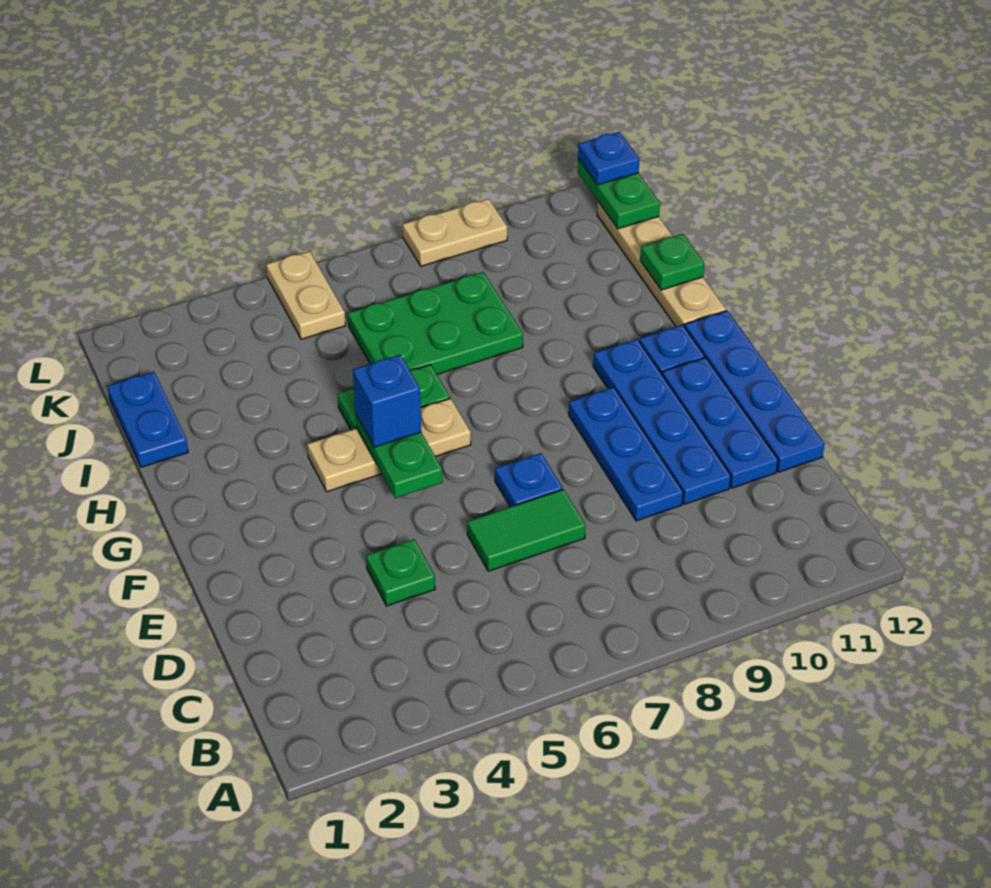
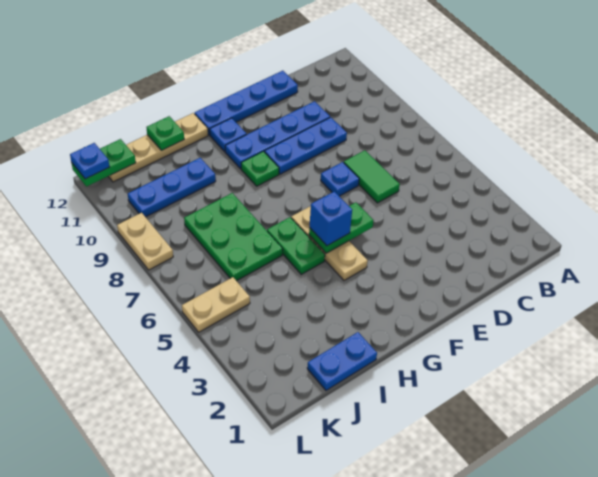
green plate D4 level 1 -> green plate G9 level 1
blue plate D11:F11 level 1 -> blue plate I10:K10 level 1

